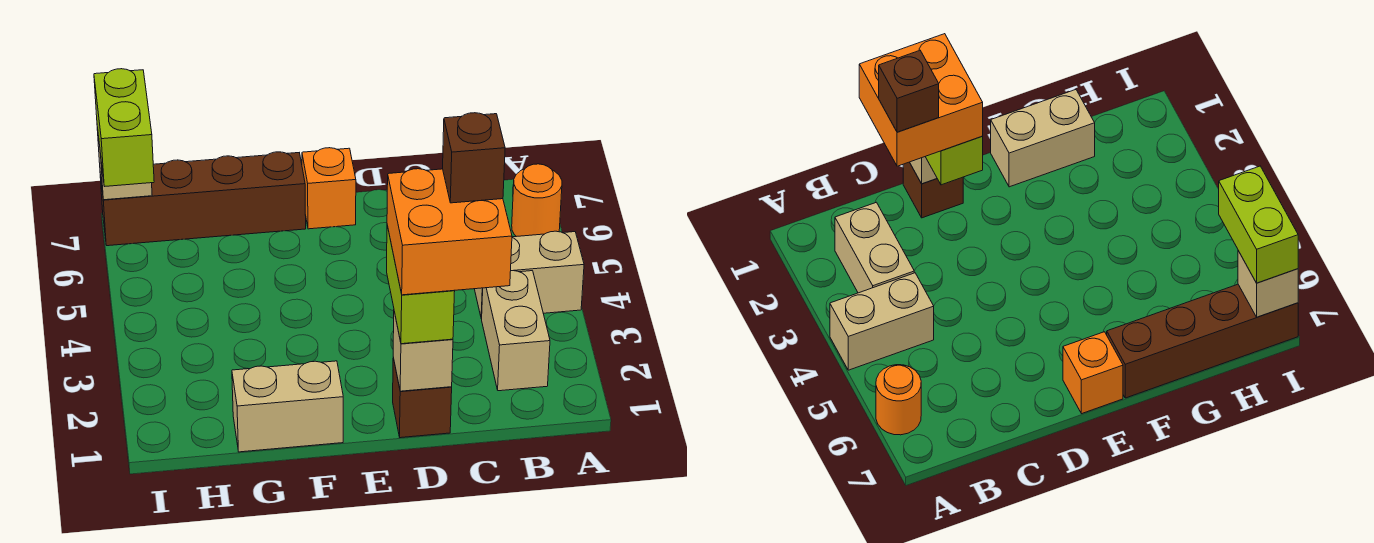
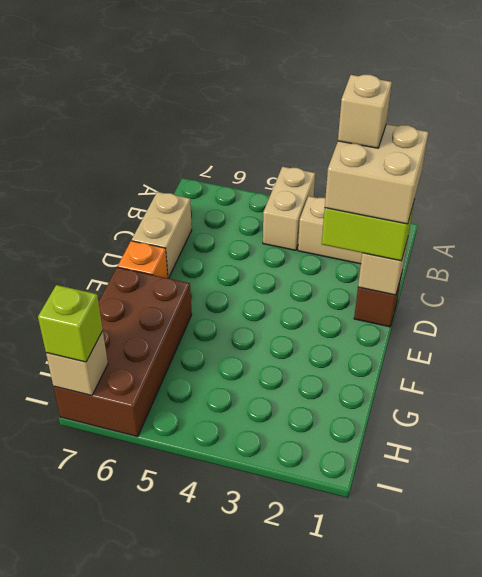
orange round brick A6 level 1 -> none
orange brick C1:D2 level 4 -> tan brick C1:D2 level 4
brown brick C2 level 5 -> tan brick C2 level 5
tan brick F1:G1 level 1 -> tan brick C7:D7 level 1
brown brick F7:I7 level 1 -> brown brick F6:I7 level 1
lime brick I6:I7 level 3 -> lime brick I7 level 3

